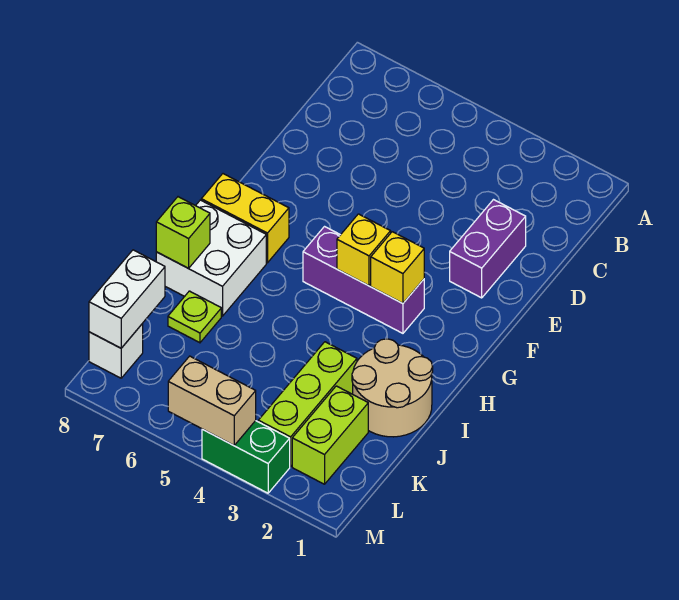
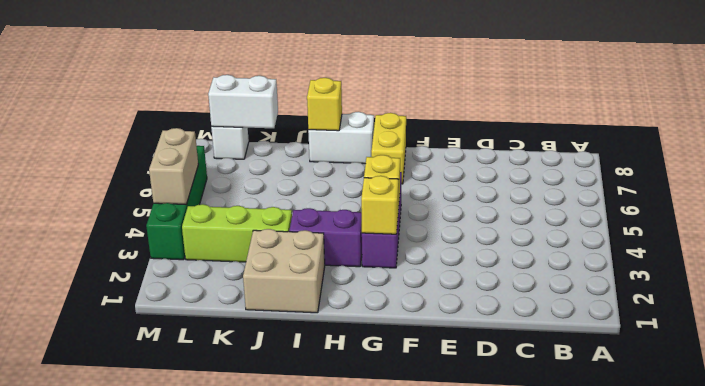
purple brick D2:E2 level 1 -> purple brick H3:I3 level 1
white brick H7:I8 level 1 -> white brick H8:I8 level 1
tan round brick I1:J2 level 1 -> tan brick I1:J2 level 1
lime brick I8 level 2 -> yellow brick I8 level 2
lime plate J7 level 1 -> none
lime brick K2:L2 level 1 -> none
green brick M3:M4 level 1 -> green brick M3:M6 level 1

